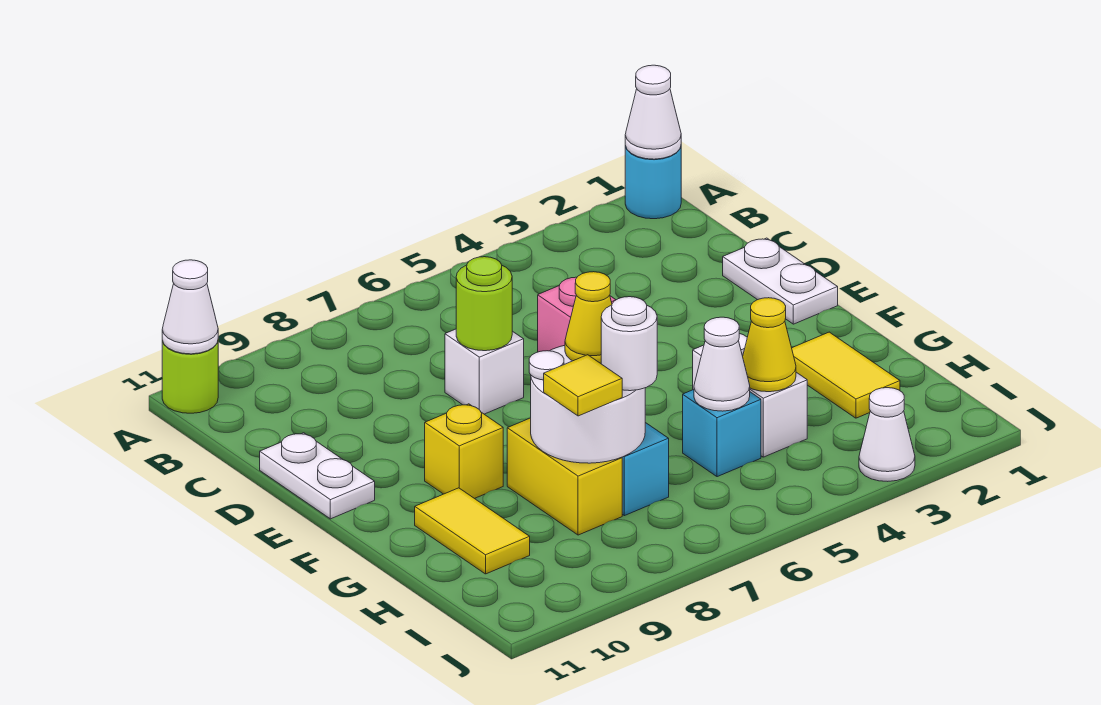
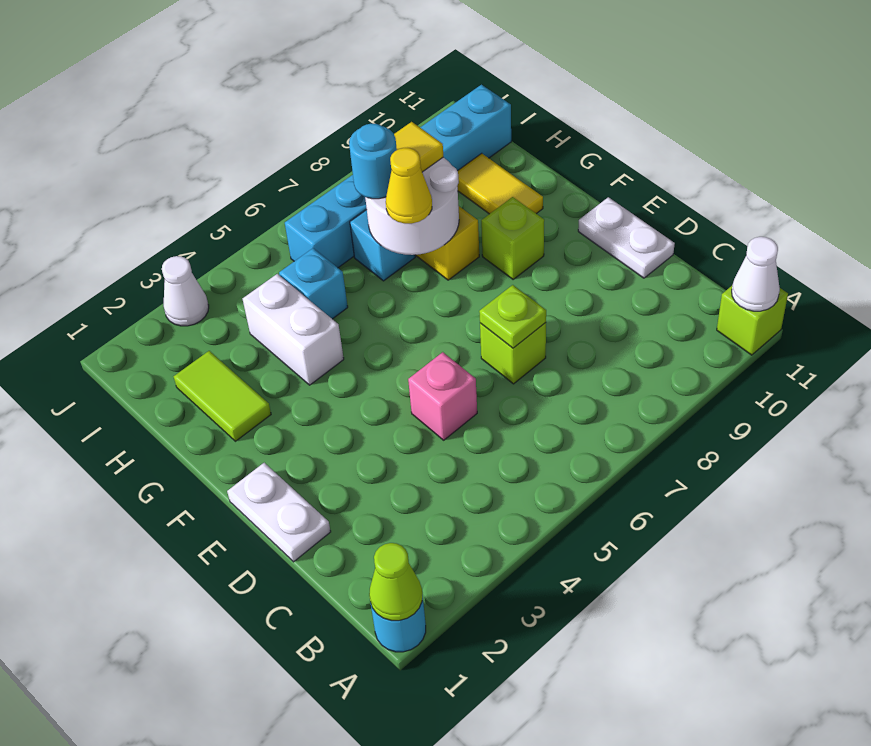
white cone A1 level 2 -> lime cone A1 level 2
lime round brick A11 level 1 -> lime brick A11 level 1
white brick D7 level 1 -> lime brick D7 level 1
lime round brick D7 level 2 -> lime plate D7 level 2
yellow brick F9 level 1 -> lime brick F9 level 1
yellow tile G2:H2 level 1 -> lime tile G2:H2 level 1
yellow cone H4 level 2 -> none
white cone H5 level 2 -> none
white round brick H7 level 3 -> cyan round brick H7 level 3
none -> cyan brick I6:I11 level 1

